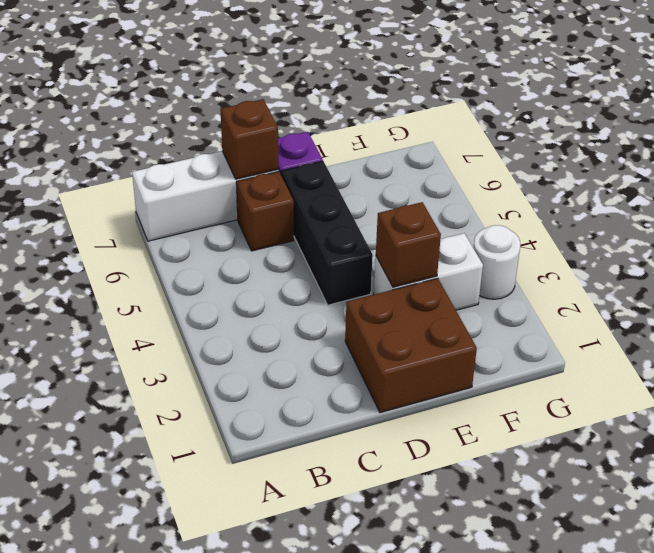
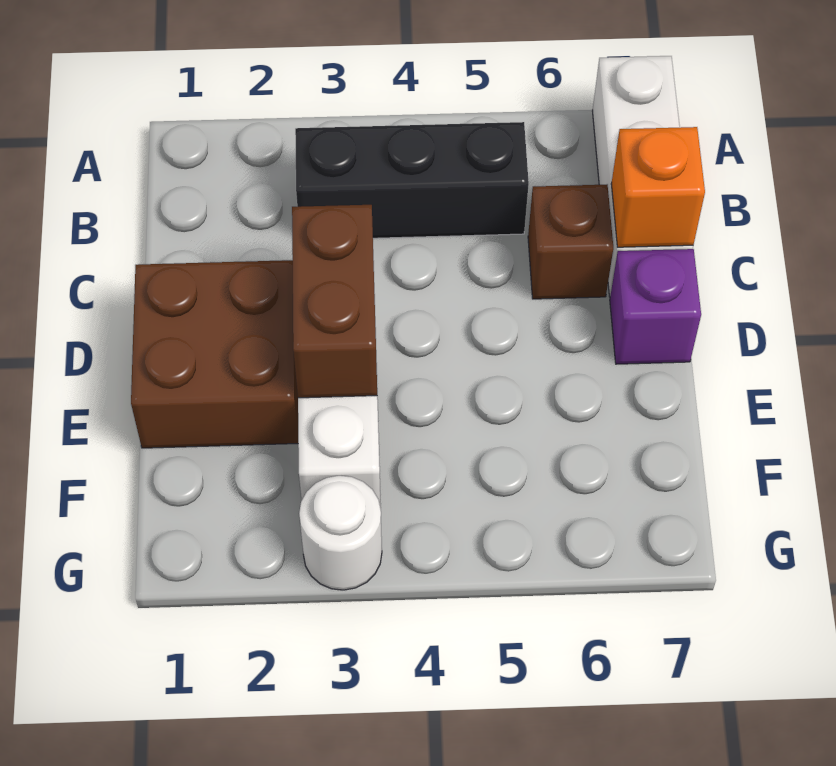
brown brick C7 level 2 -> orange brick C7 level 2
black brick D4:D6 level 1 -> black brick B3:B5 level 1
brown brick E3 level 2 -> brown brick D3:E3 level 2

